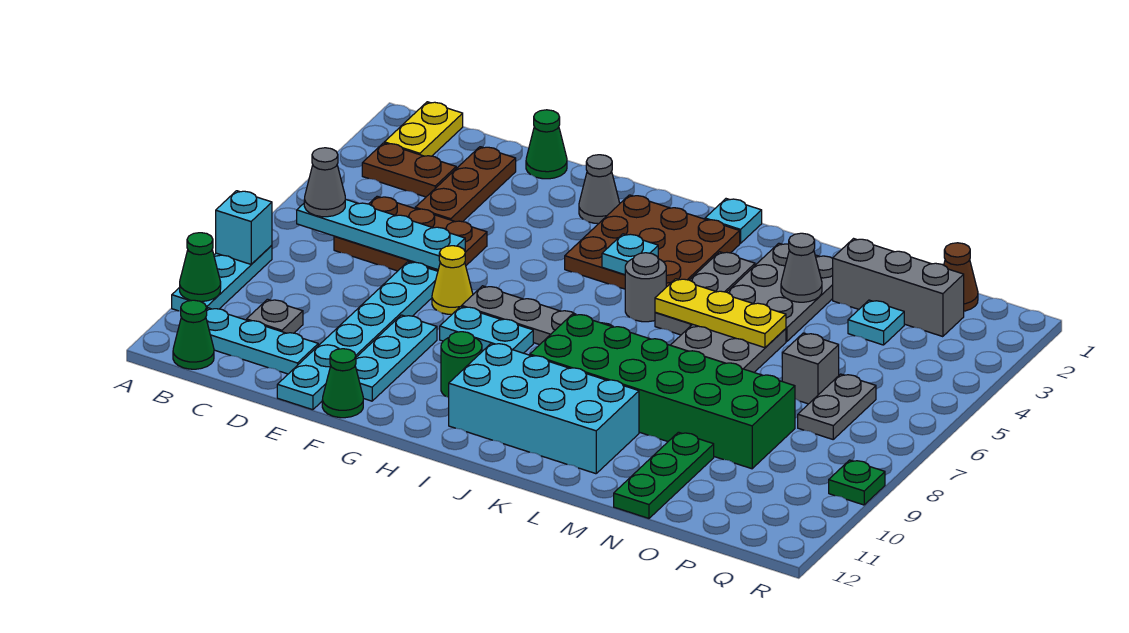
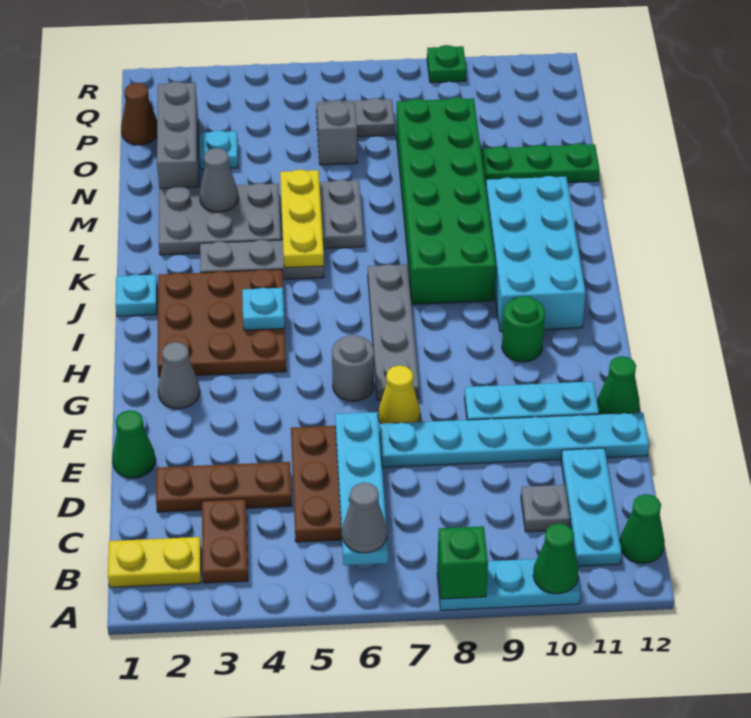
cyan brick A8 level 2 -> green brick A8 level 2
cyan plate G8:H8 level 1 -> none
grey round brick J5 level 1 -> grey round brick G6 level 1

